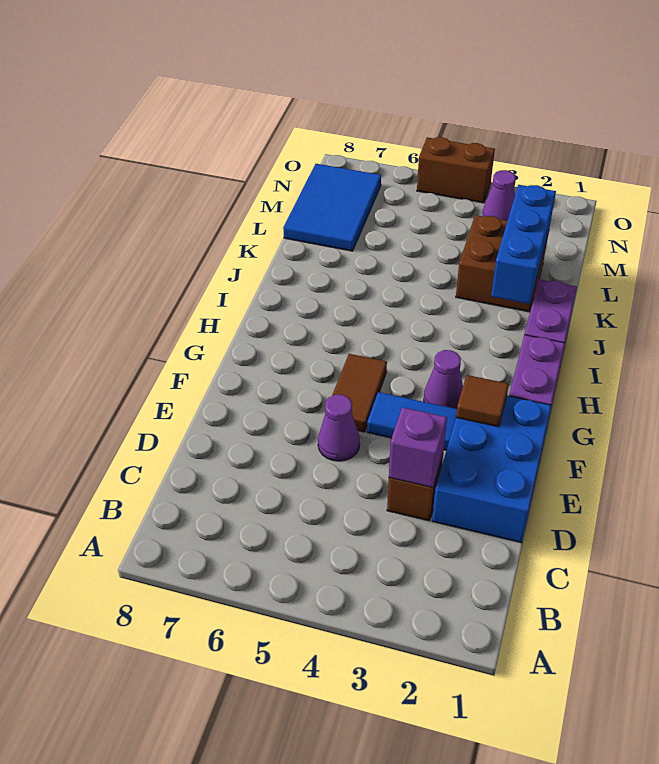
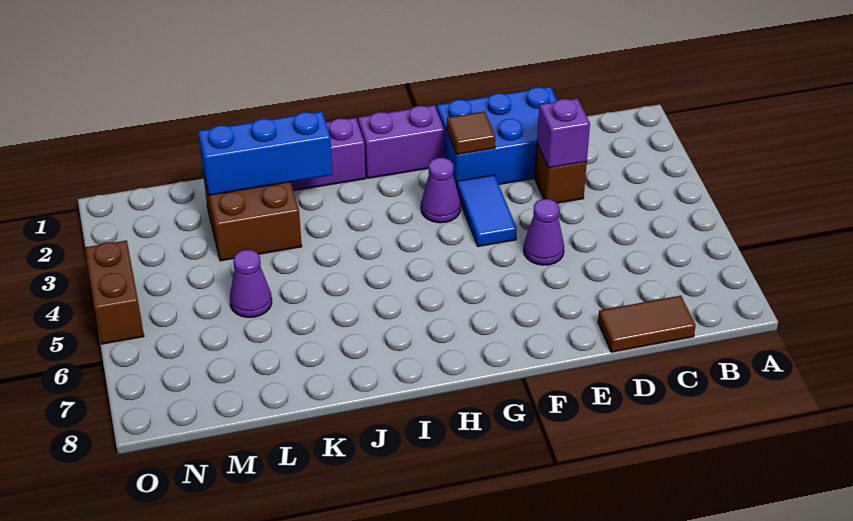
brown tile F5:G5 level 1 -> brown tile C8:D8 level 1
blue tile L7:N8 level 1 -> none
purple cone N3 level 1 -> purple cone L5 level 1

